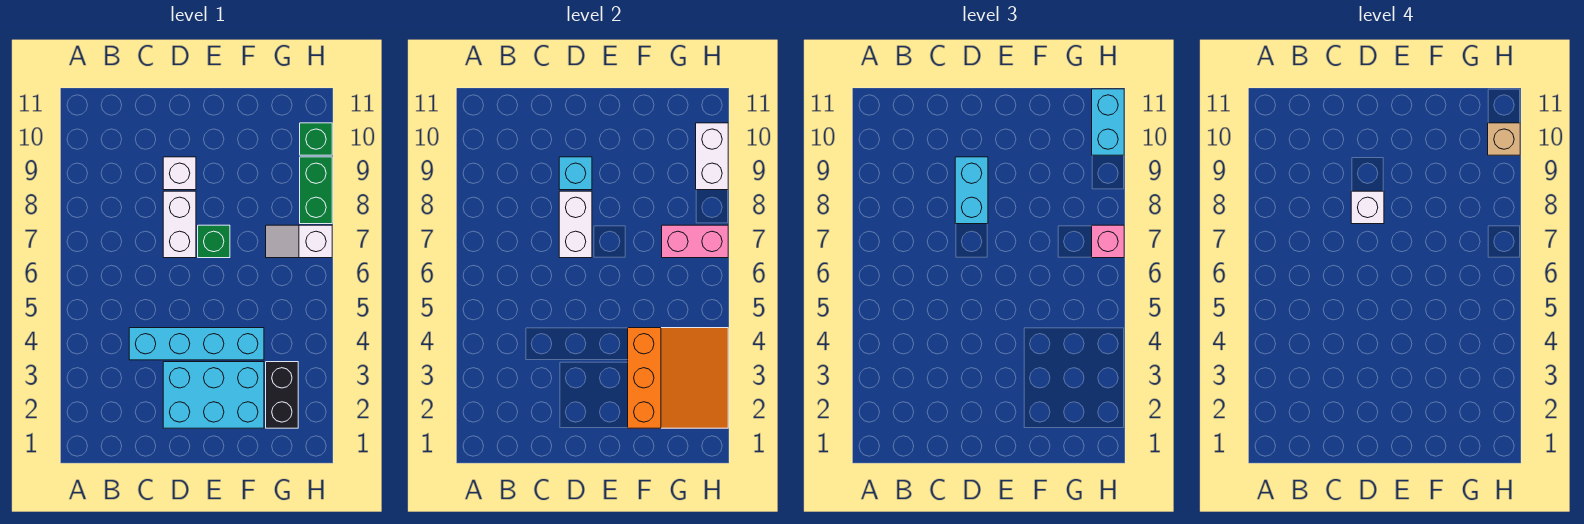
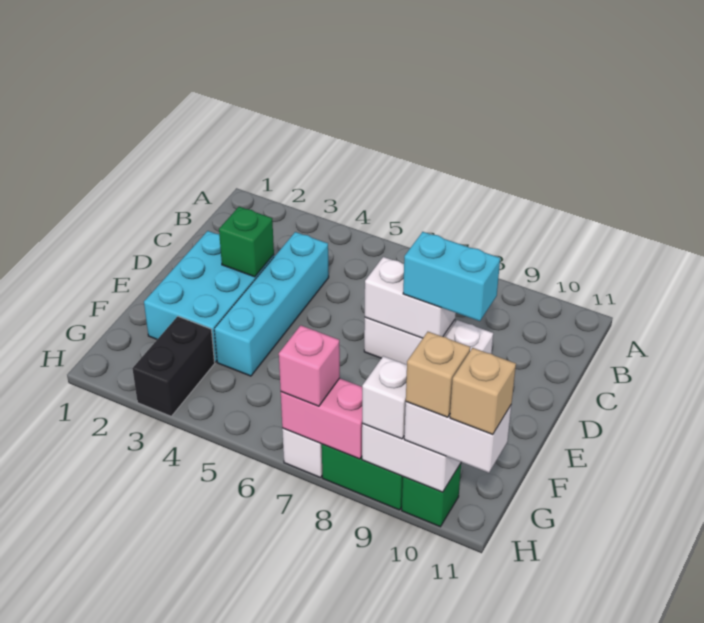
white brick D8 level 4 -> white brick H9 level 3
cyan brick D9 level 2 -> none
green brick E7 level 1 -> green brick D3 level 2
orange slope F2:H4 level 2 top F -> none
black brick G2:G3 level 1 -> black brick G3:H3 level 1
pink brick G7:H7 level 2 -> pink brick H7:H8 level 2
cyan brick H10:H11 level 3 -> white brick H10:H11 level 3
none -> tan brick H11 level 4

